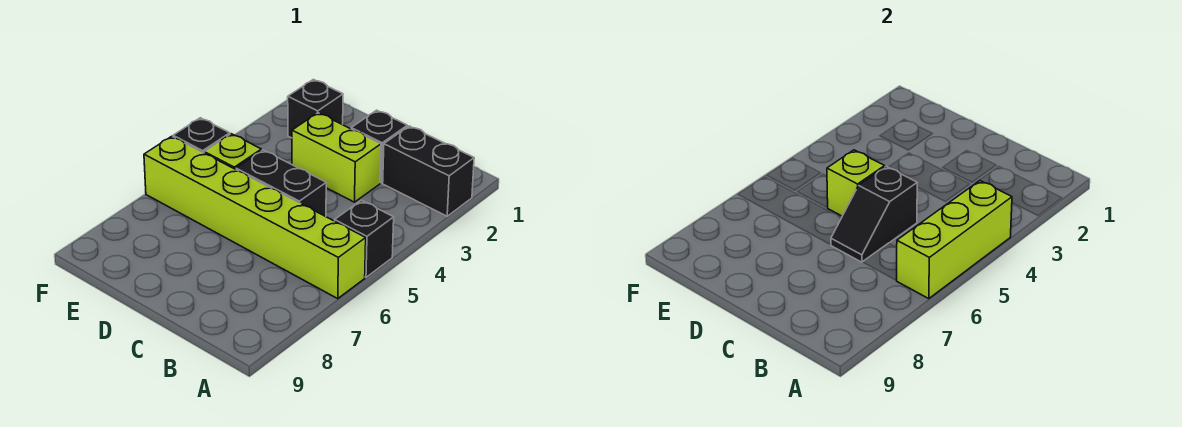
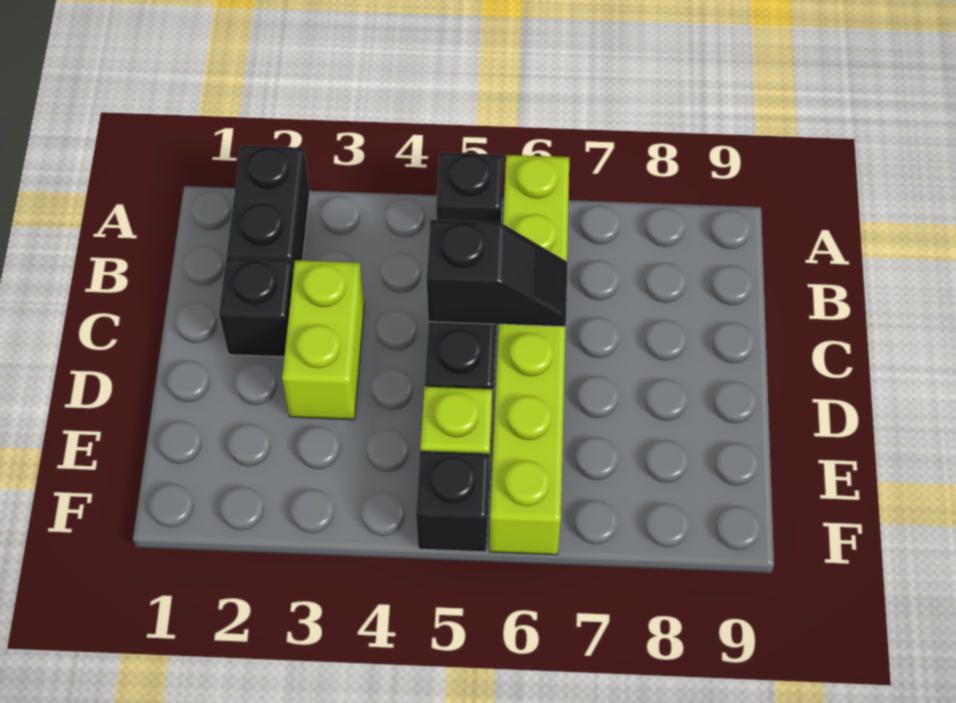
lime brick A4:A6 level 2 -> none
lime brick D5 level 2 -> none
black brick E2 level 1 -> none

